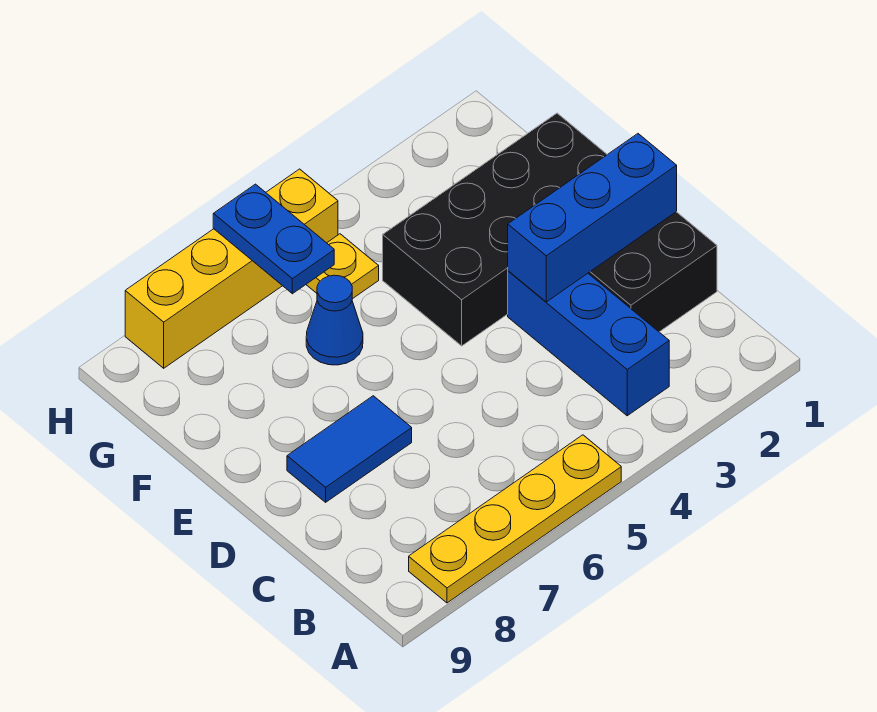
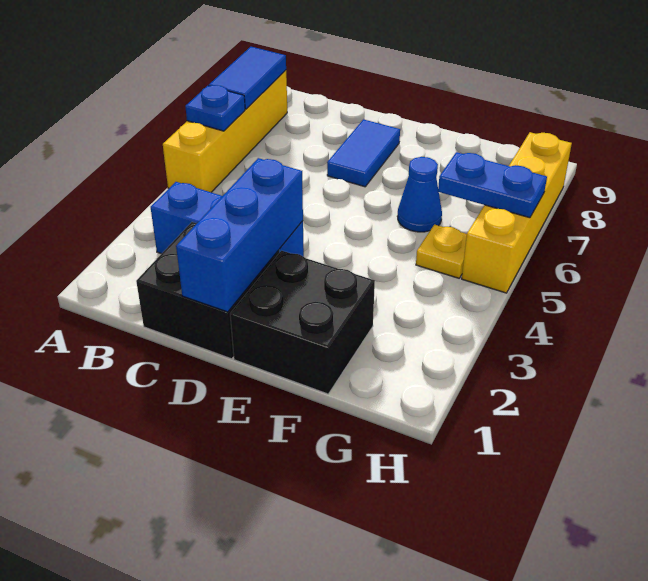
yellow plate A5:A8 level 1 -> yellow brick A5:A8 level 1
none -> blue plate A6 level 2
none -> blue tile A7:A8 level 2
black brick E1:F4 level 1 -> black brick E1:F2 level 1

